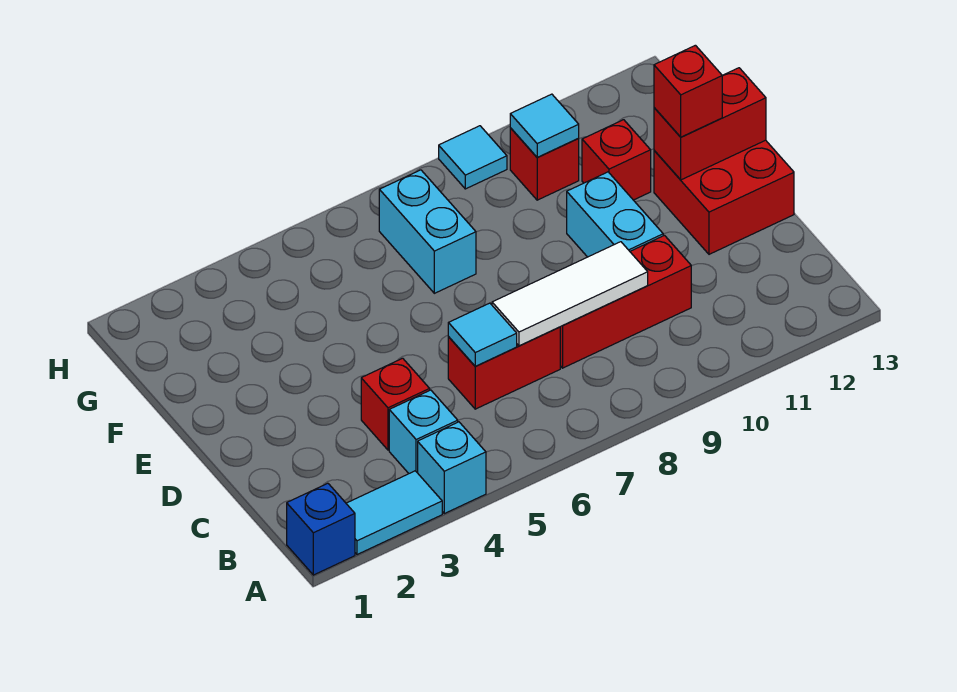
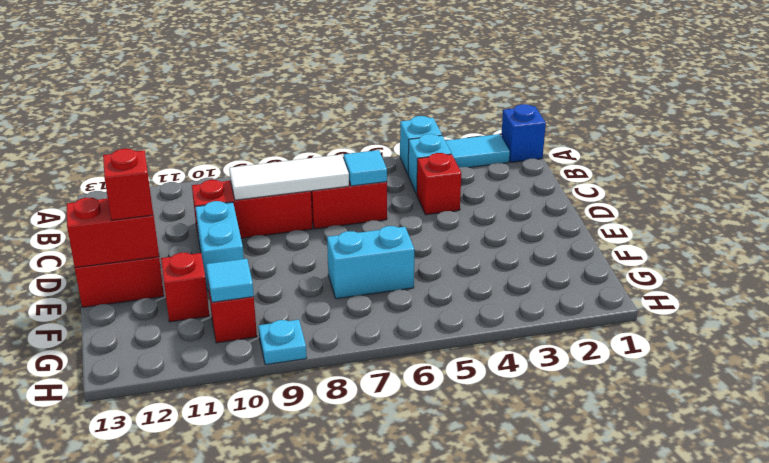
cyan brick F7:G7 level 1 -> cyan brick F6:F7 level 1
cyan tile H9 level 1 -> cyan plate H9 level 1

